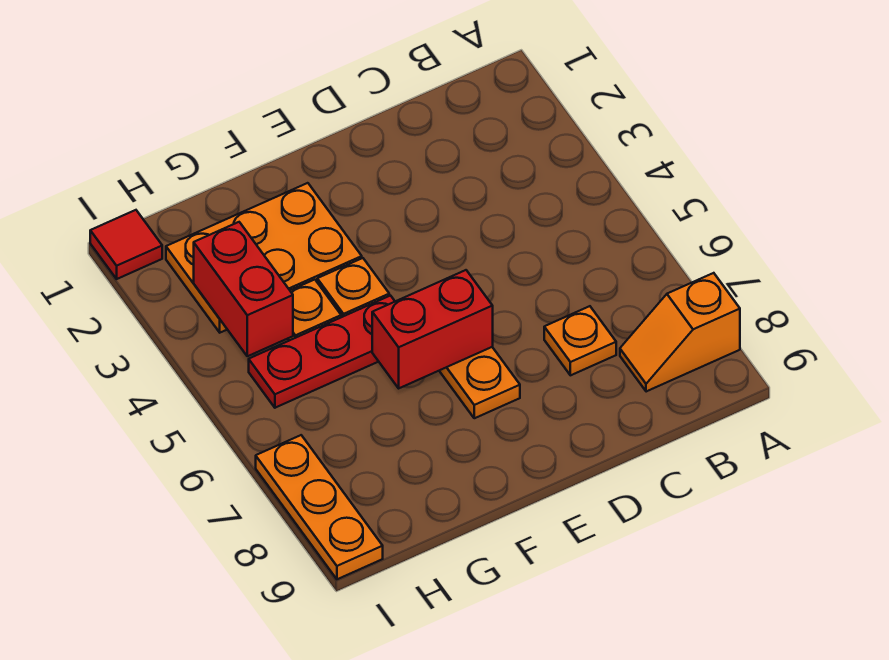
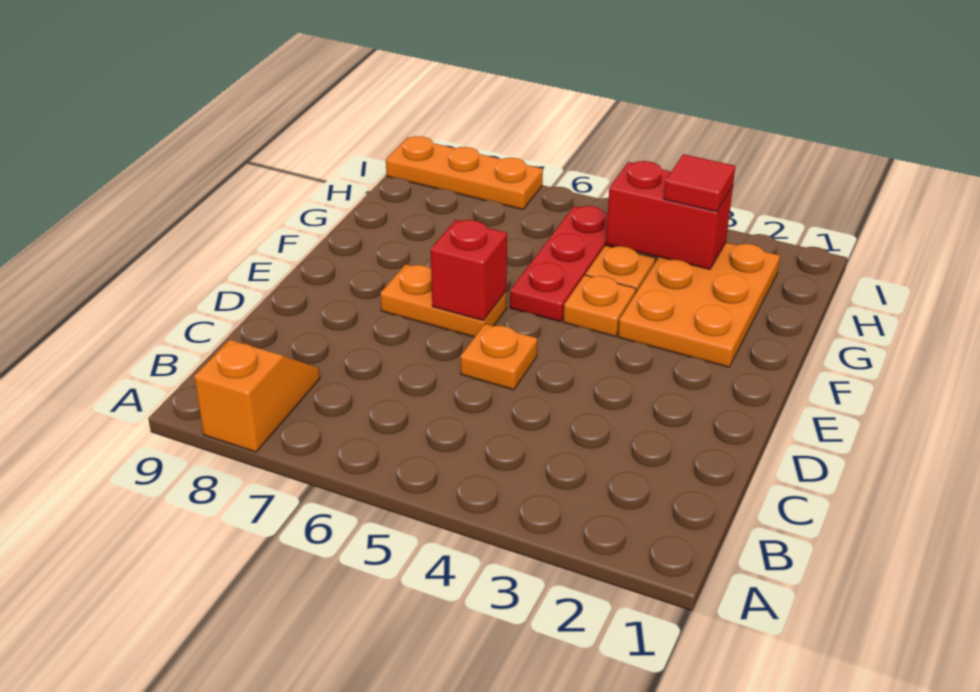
orange plate C7 level 1 -> orange plate D5 level 1
red brick E6:F6 level 2 -> red brick E6 level 2
red tile I1 level 1 -> red tile H3 level 3

